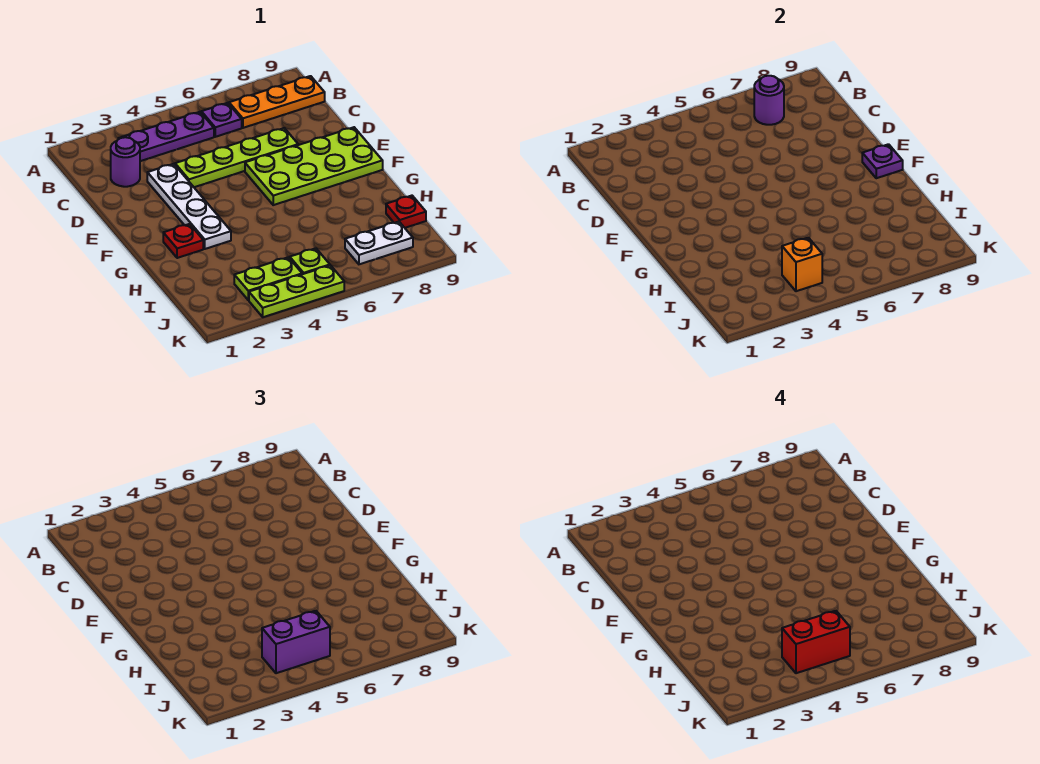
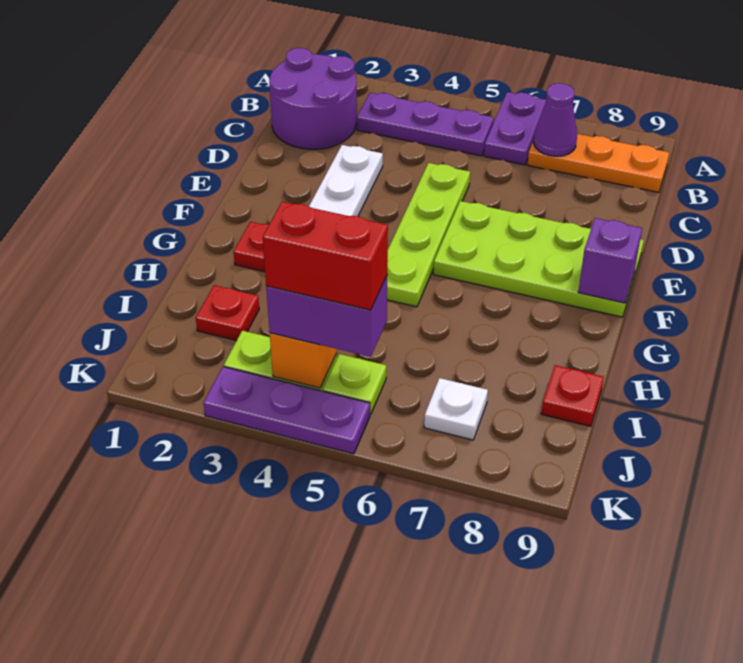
purple plate B6 level 1 -> purple plate A6:B6 level 1
purple round brick B7 level 2 -> purple cone B7 level 2
purple round brick C2 level 1 -> purple round brick B1:C2 level 1
lime plate D4:D7 level 1 -> lime plate D5:G5 level 1
purple plate F9 level 2 -> purple brick F9 level 2
none -> red plate I2 level 1
white plate J7:J8 level 1 -> white plate J7 level 1
lime plate K3:K5 level 1 -> purple plate K3:K5 level 1

